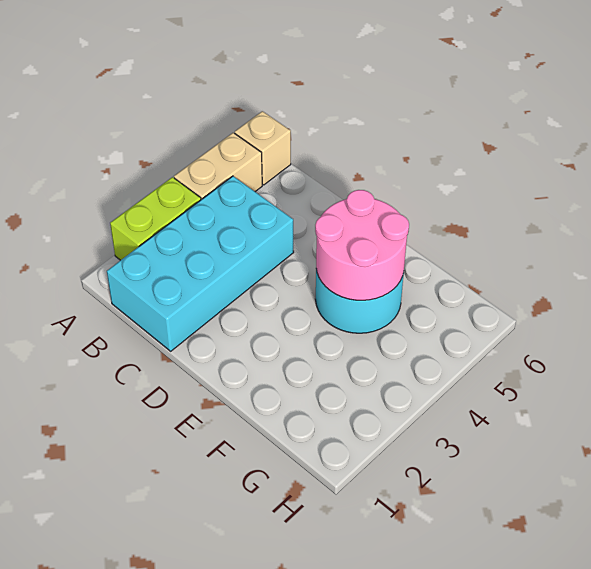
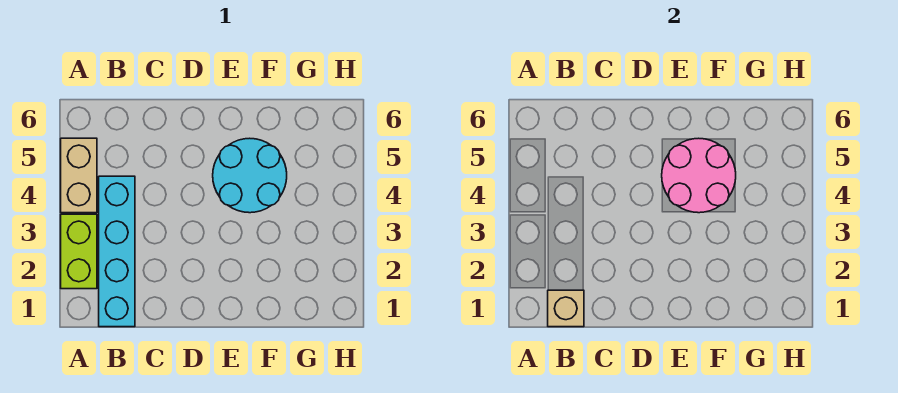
tan brick A6 level 1 -> tan brick B1 level 2
cyan brick B1:C4 level 1 -> cyan brick B1:B4 level 1

